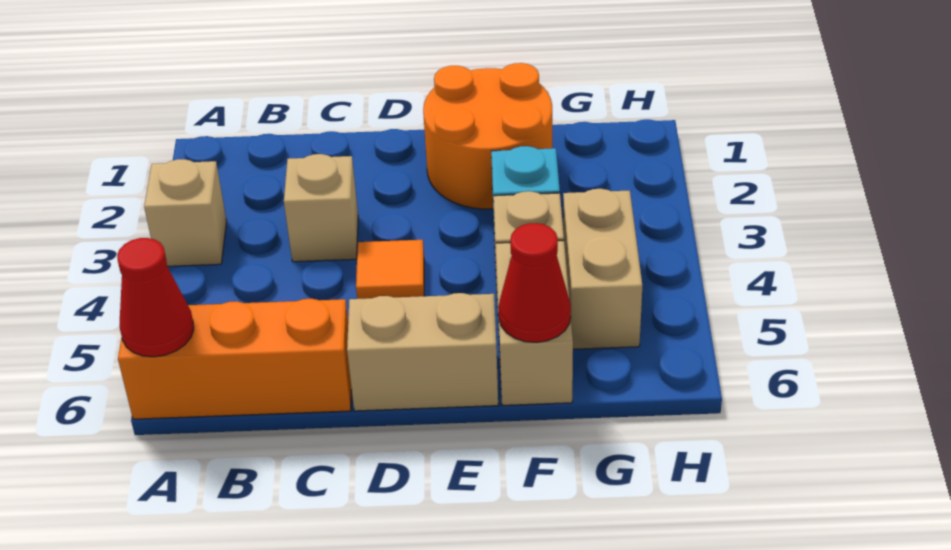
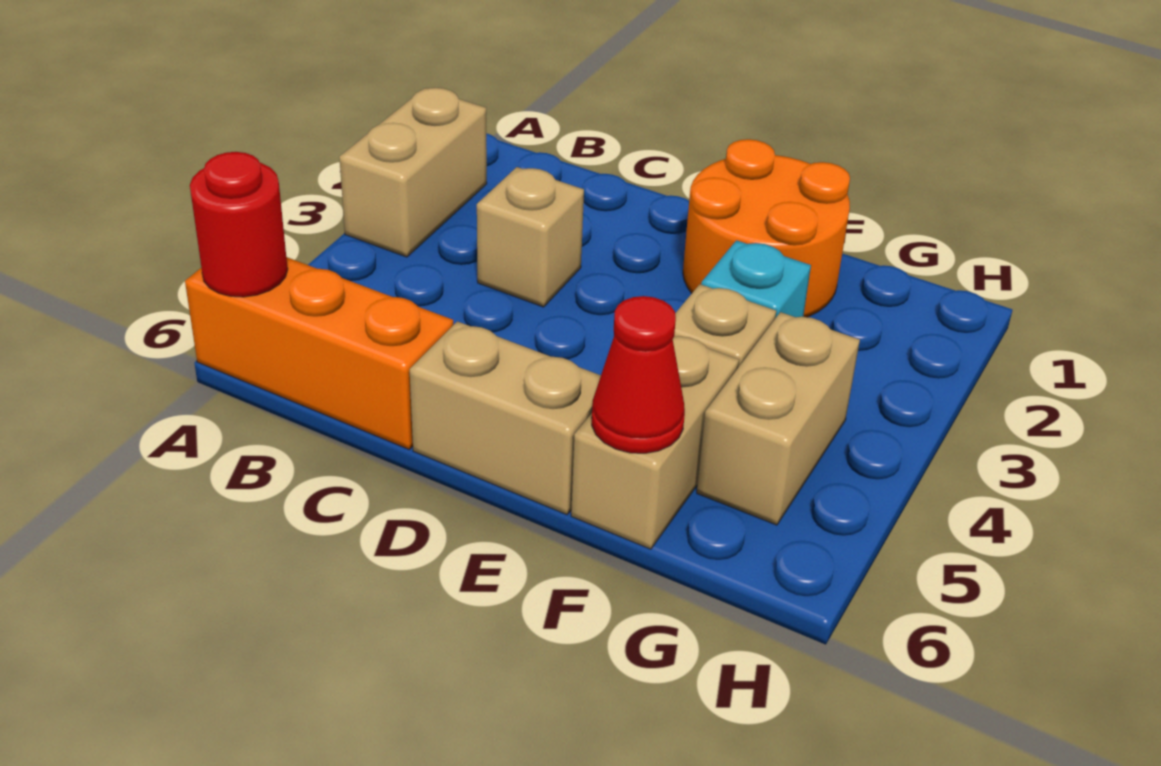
tan brick A3 level 1 -> tan brick A2:A3 level 1
red cone A6 level 2 -> red round brick A6 level 2
orange tile D4 level 1 -> none

